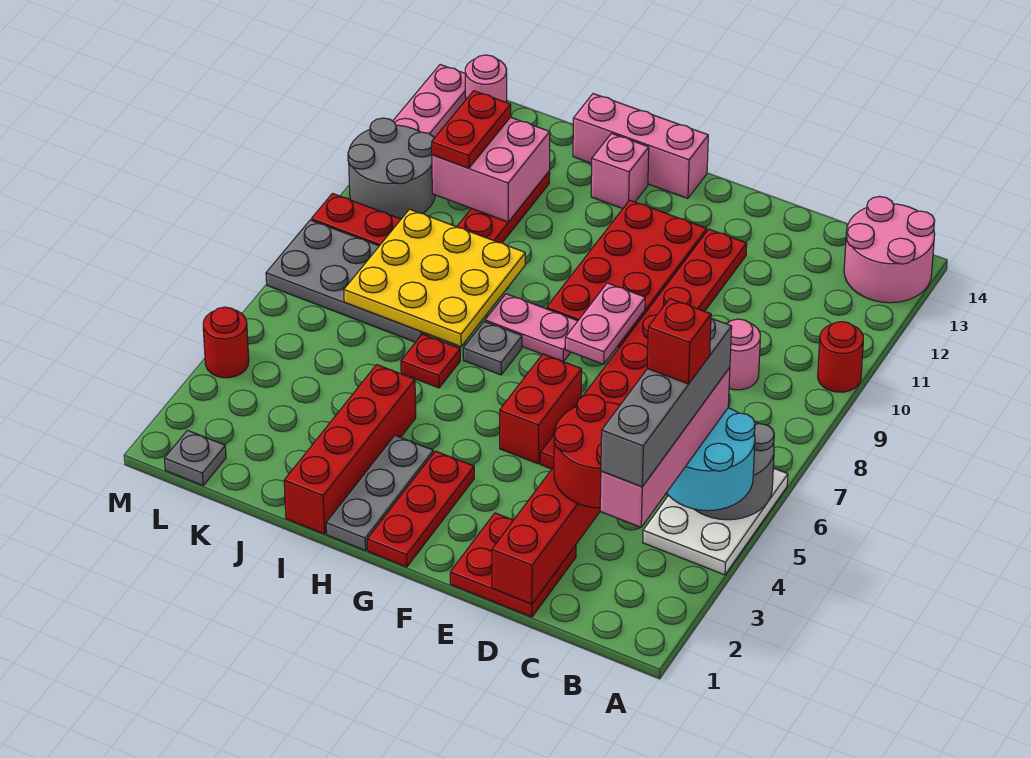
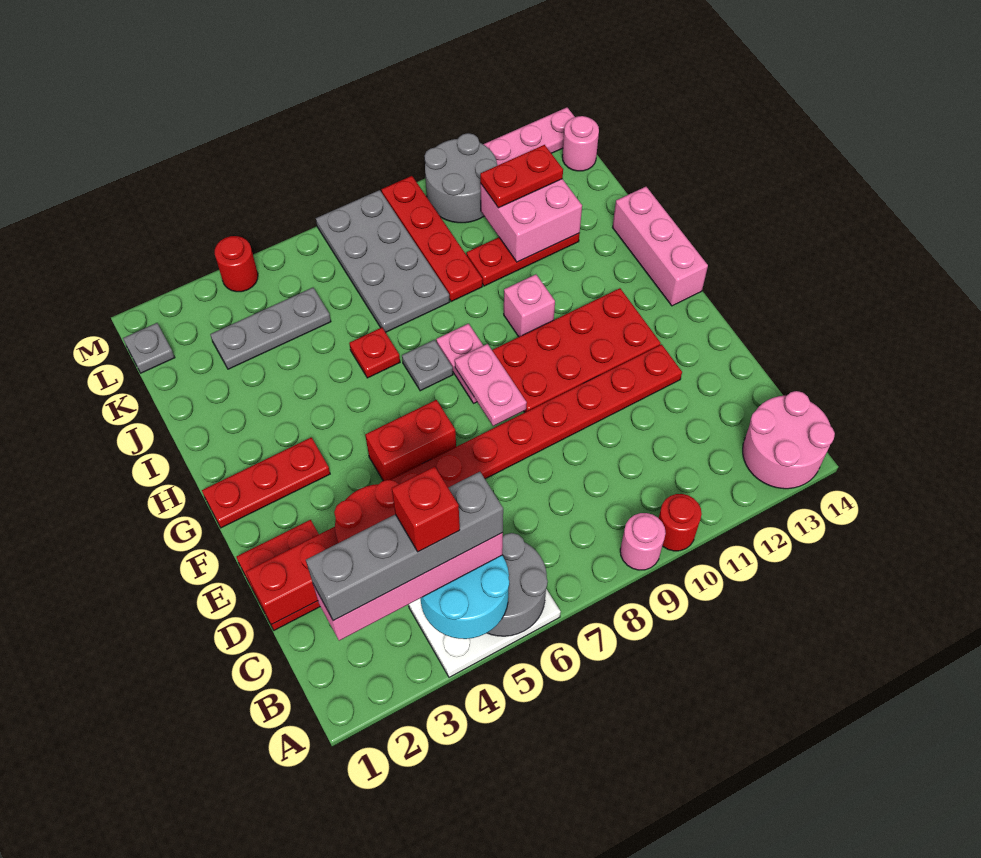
pink round brick C9 level 1 -> pink round brick A9 level 1
pink plate F8:F9 level 2 -> pink plate F8:G8 level 2
grey plate H1:H3 level 1 -> grey plate K3:K5 level 1
pink brick H13 level 1 -> pink brick H10 level 1
red brick I1:I4 level 1 -> none
yellow plate I7:K9 level 2 -> none

